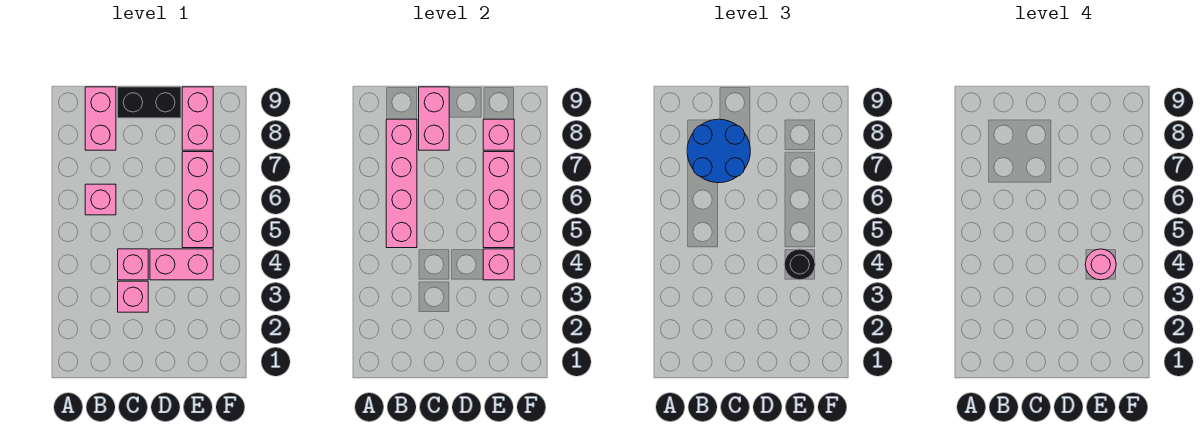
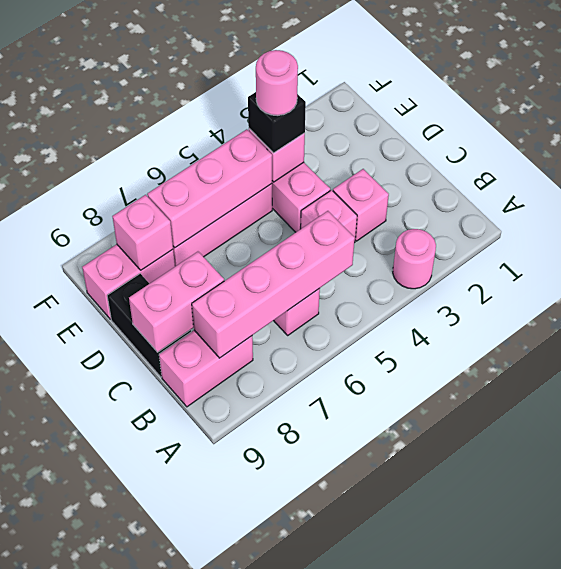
none -> pink round brick A3 level 1
blue round brick B7:C8 level 3 -> none
black round brick E4 level 3 -> black brick E4 level 3

